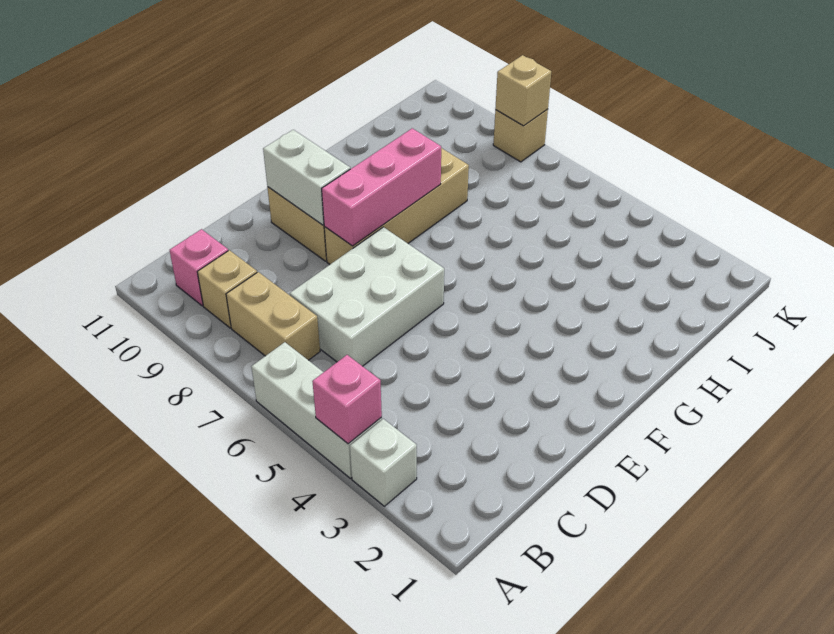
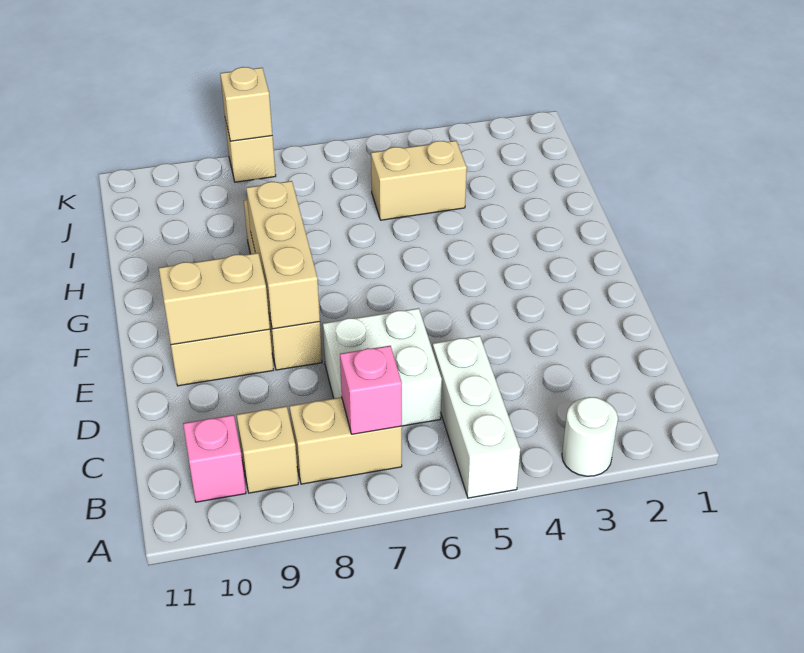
white brick A3 level 1 -> white round brick A3 level 1
white brick A4:A6 level 1 -> white brick A5:C5 level 1
pink brick A4 level 2 -> pink brick B7 level 2
white brick C6:E7 level 1 -> white brick C6:D7 level 1
pink brick E8:G8 level 2 -> tan brick E8:G8 level 2
white brick E9:E10 level 2 -> tan brick E9:E10 level 2
none -> tan brick I4:I5 level 1

